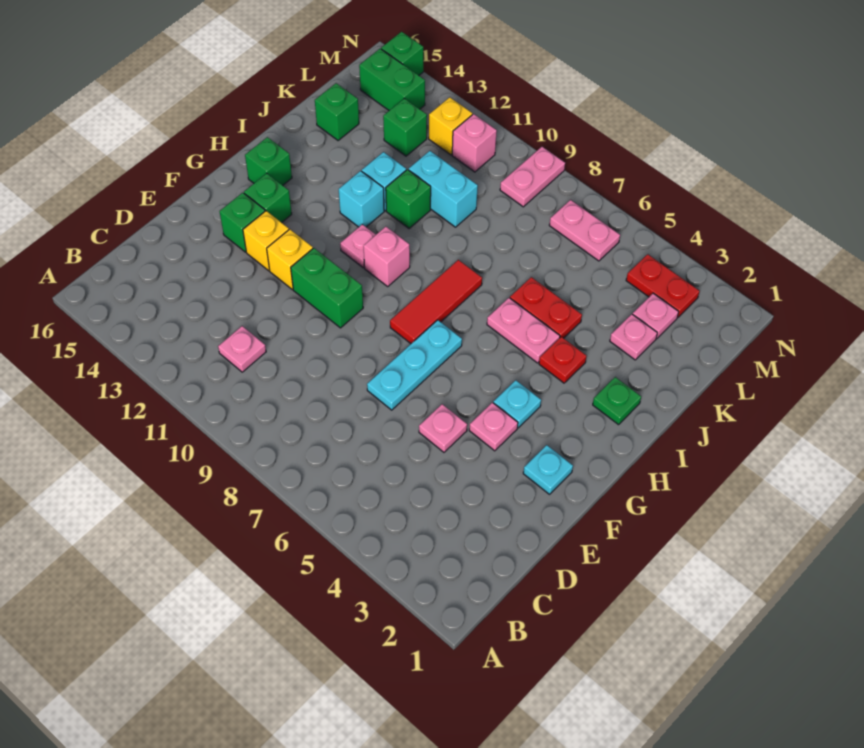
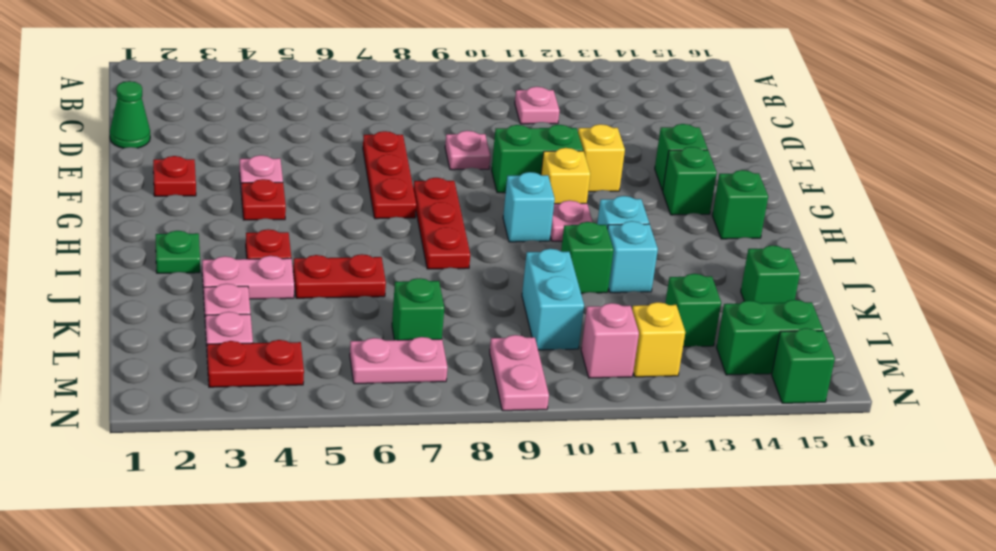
none -> green cone D1 level 1
pink plate E5 level 1 -> pink plate E9 level 1
cyan plate E7:G7 level 1 -> red plate E7:G7 level 1
cyan plate F2 level 1 -> red plate F2 level 1
yellow brick F13 level 1 -> yellow brick G11 level 1
cyan plate G4 level 1 -> red plate G4 level 1
red tile G8:I8 level 1 -> red plate G8:I8 level 1
pink brick H10 level 1 -> cyan brick H10 level 1
pink plate I5:I6 level 1 -> pink plate J3:J4 level 1
cyan brick K10:K11 level 1 -> cyan brick K10:L10 level 1
none -> green brick L7 level 1

